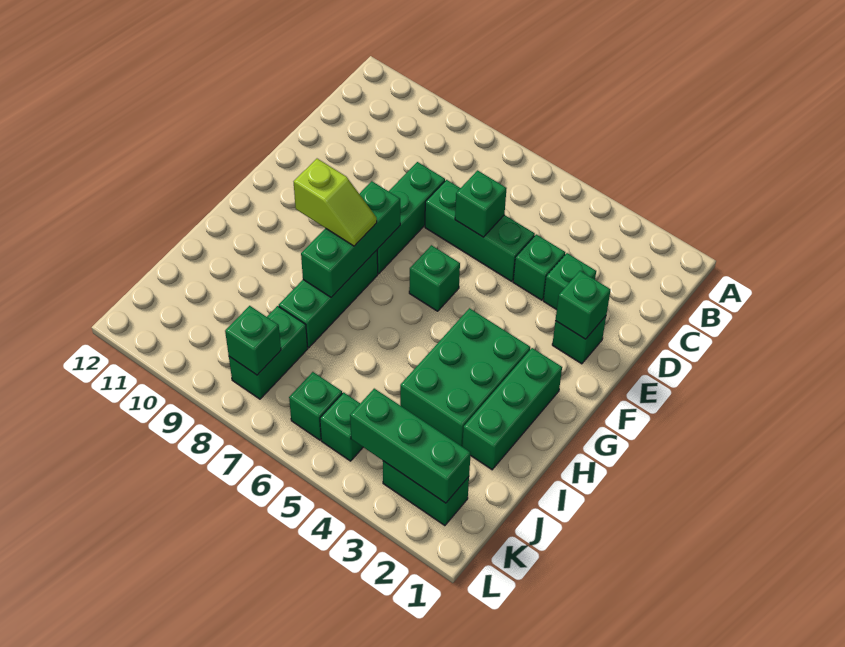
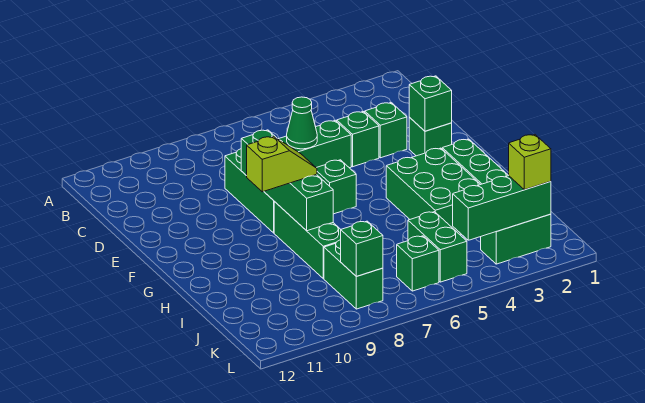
green brick D6 level 2 -> green cone D6 level 2
green brick F8:H8 level 2 -> green brick E8:H8 level 2
none -> lime brick K2 level 3
green brick K5 level 1 -> green brick J5:K5 level 1

